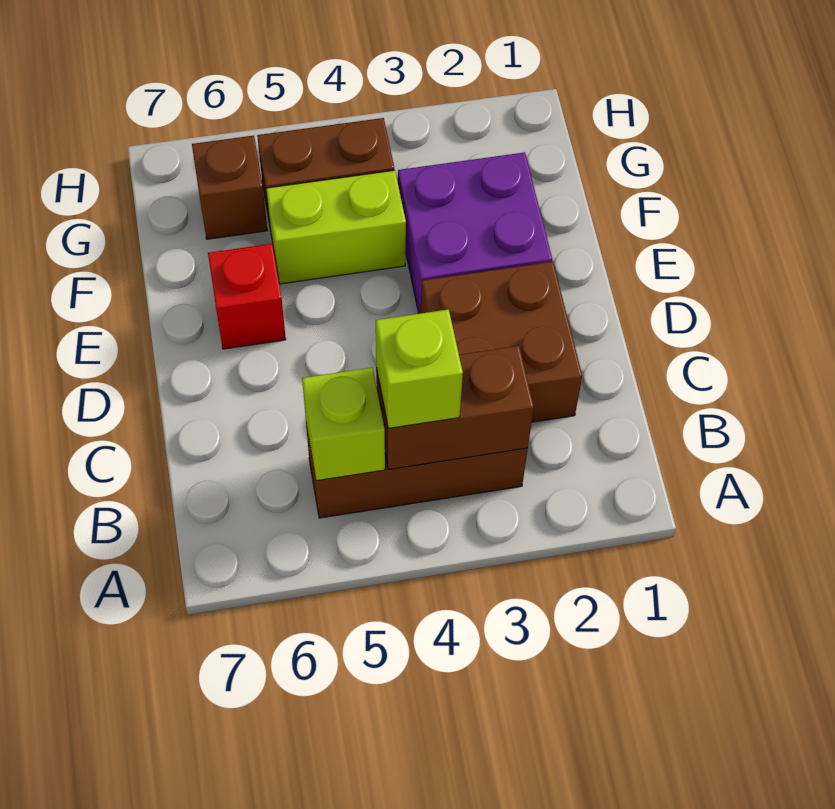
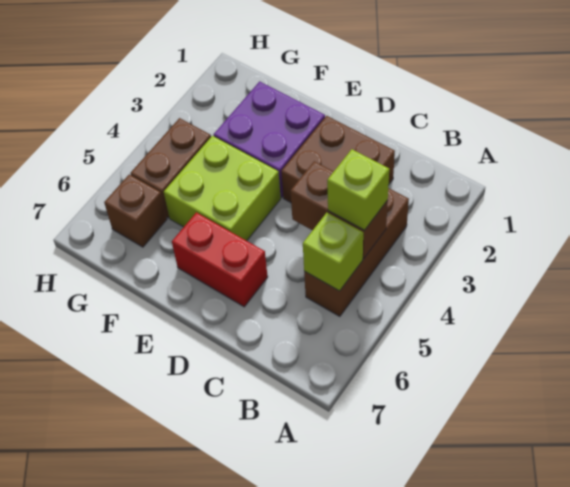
brown brick B3:B4 level 2 -> brown brick B4:C4 level 2
red brick E6 level 1 -> red brick D6:E6 level 1
lime brick F4:F5 level 1 -> lime brick E4:F5 level 1

